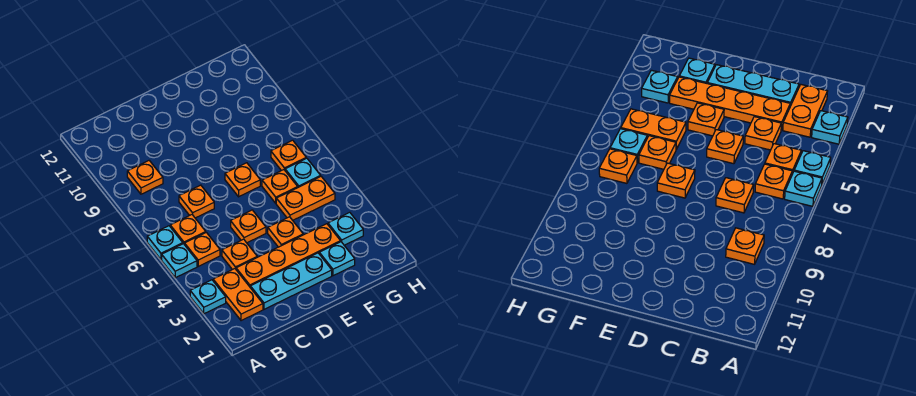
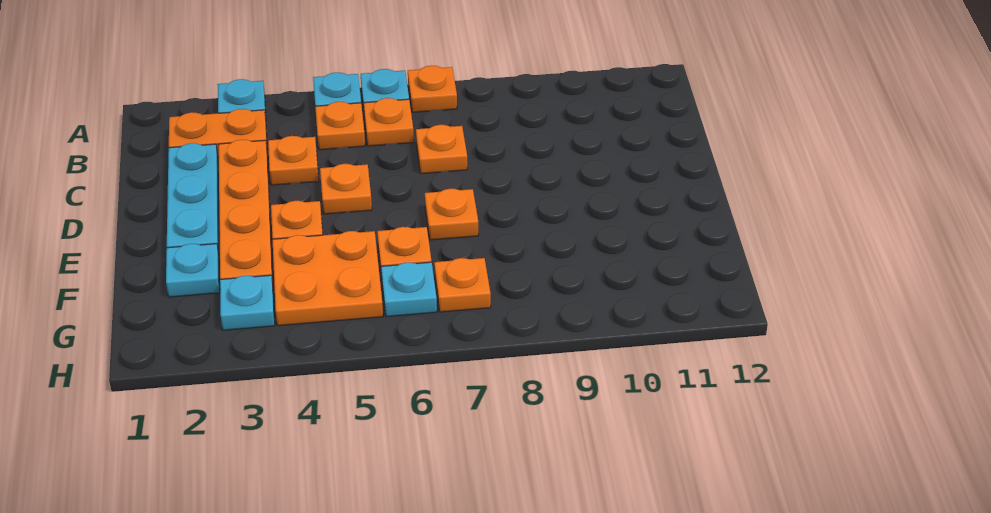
orange plate B9 level 1 -> orange plate A7 level 1
orange plate F5:G5 level 1 -> orange plate F4:G5 level 1

